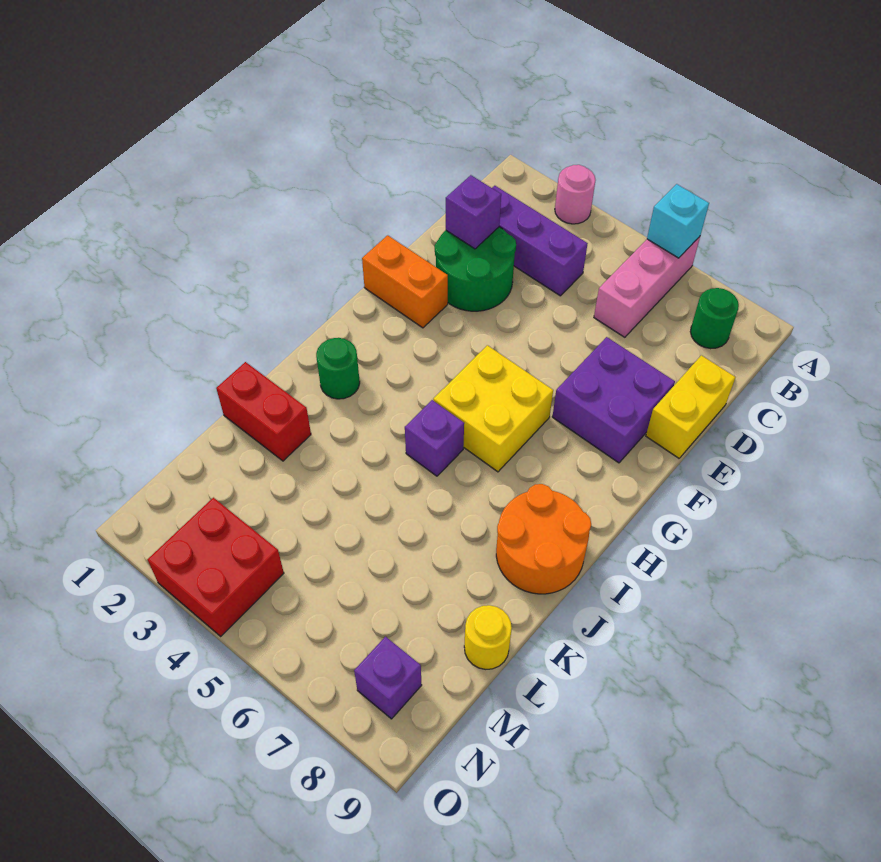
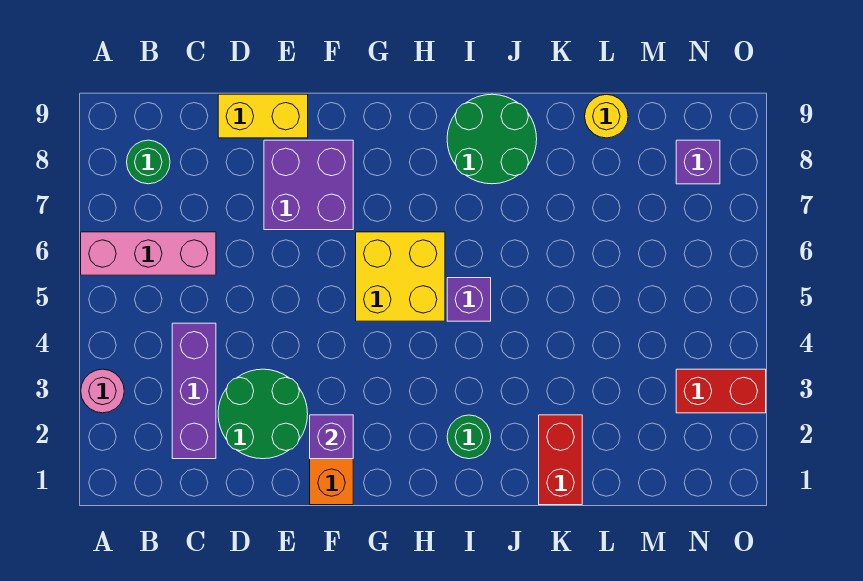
cyan brick A6 level 2 -> none
purple brick D2 level 2 -> purple brick F2 level 2
orange round brick I8:J9 level 1 -> green round brick I8:J9 level 1
red brick N3:O4 level 1 -> red brick N3:O3 level 1

